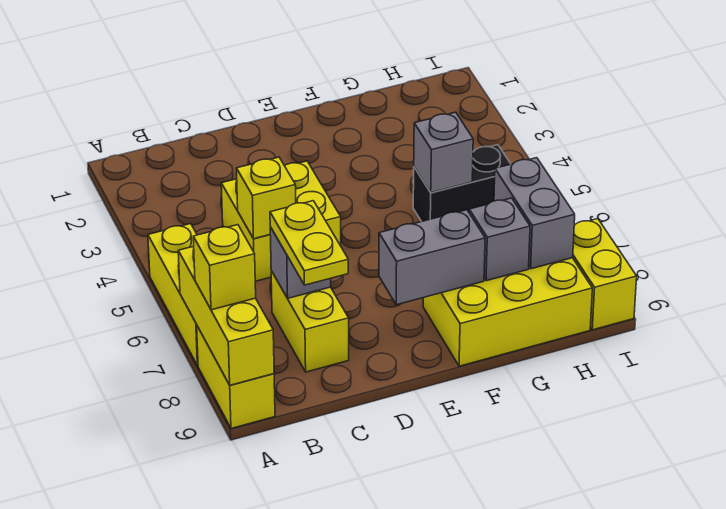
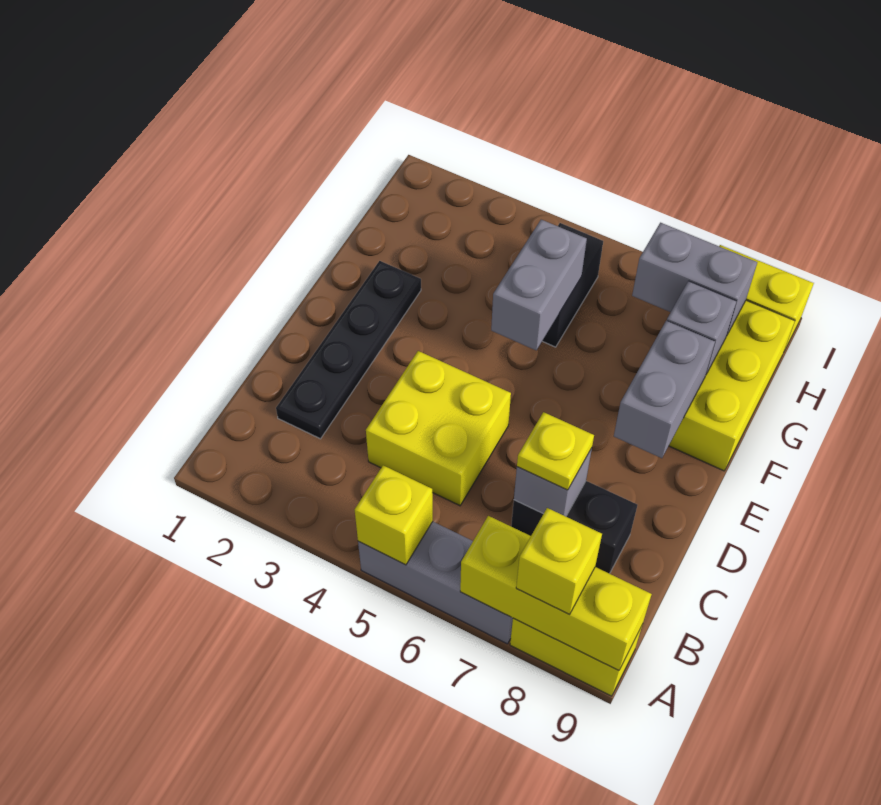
yellow brick A5:A7 level 1 -> grey brick A5:A7 level 1
none -> black plate C2:F2 level 1
yellow brick C5 level 2 -> yellow brick A5 level 2
yellow brick C7:C8 level 1 -> black brick C7:C8 level 1
yellow plate C7:C8 level 3 -> yellow plate C7 level 3
grey brick G5 level 2 -> grey brick F5:G5 level 2

